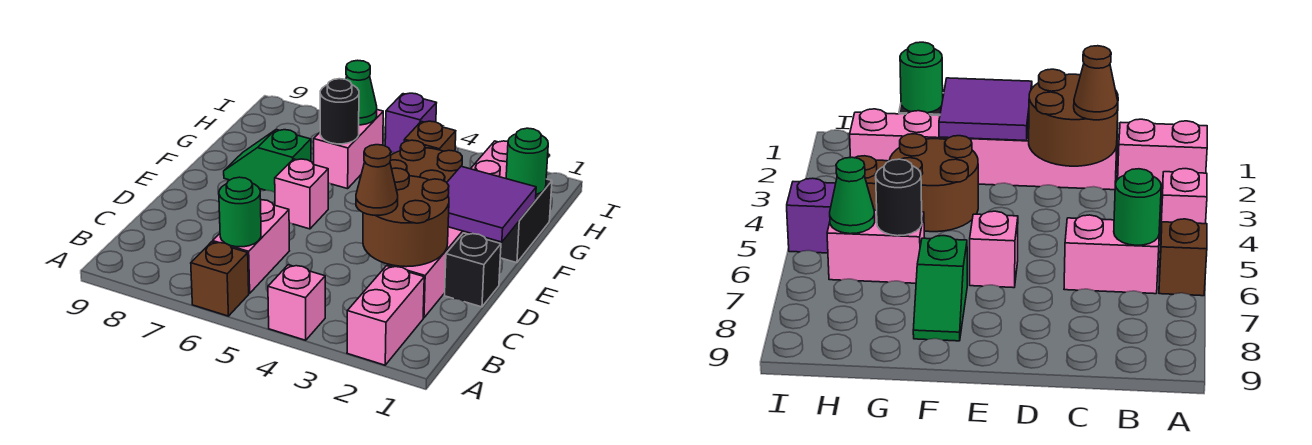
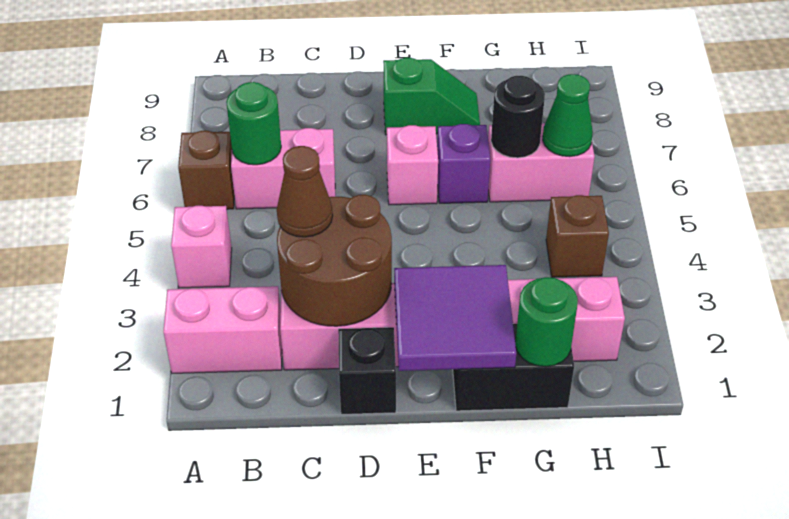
brown round brick F3:G4 level 1 -> none
green slope F7:F8 level 1 top 7 -> green slope E8:F8 level 1 top E
purple brick I5 level 1 -> purple brick F6 level 1

